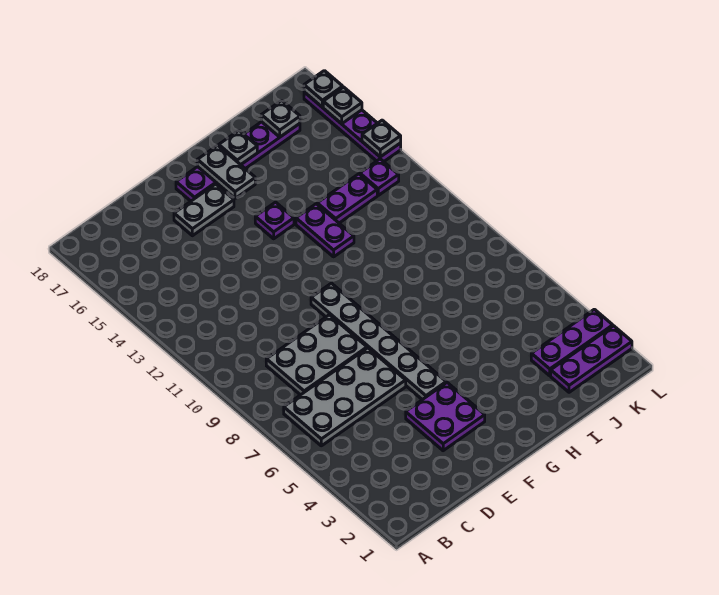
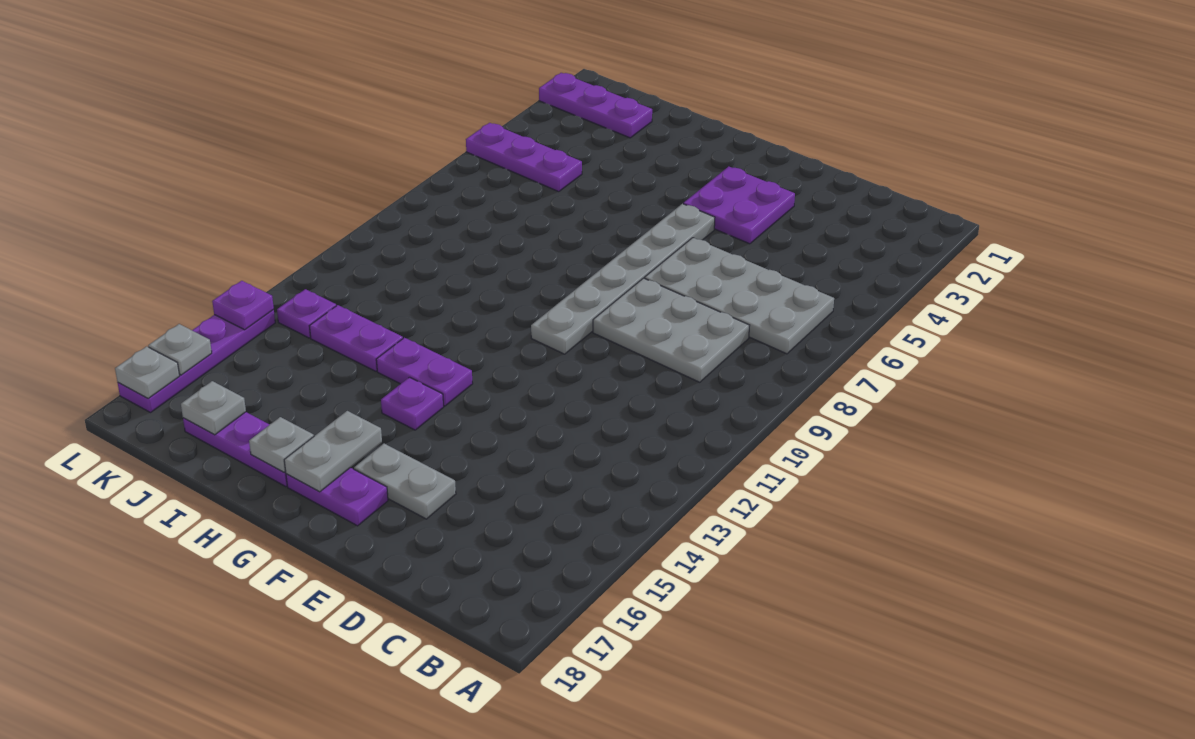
purple plate H12:H13 level 1 -> purple plate G13:H13 level 1
purple plate J3:L3 level 1 -> purple plate J5:L5 level 1
grey plate L14 level 2 -> purple plate L14 level 2

